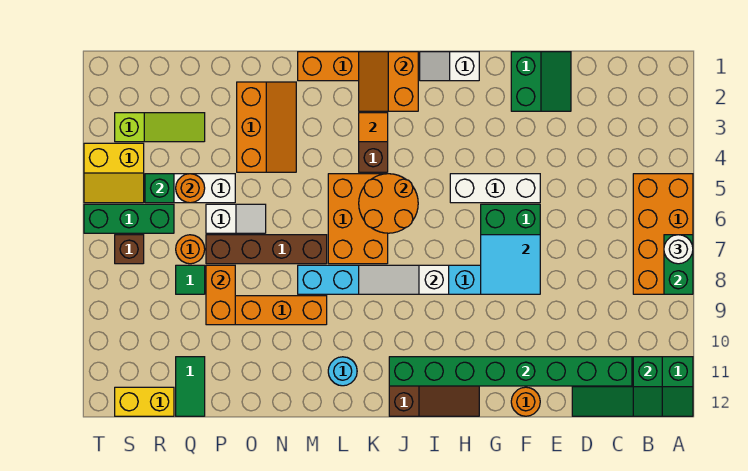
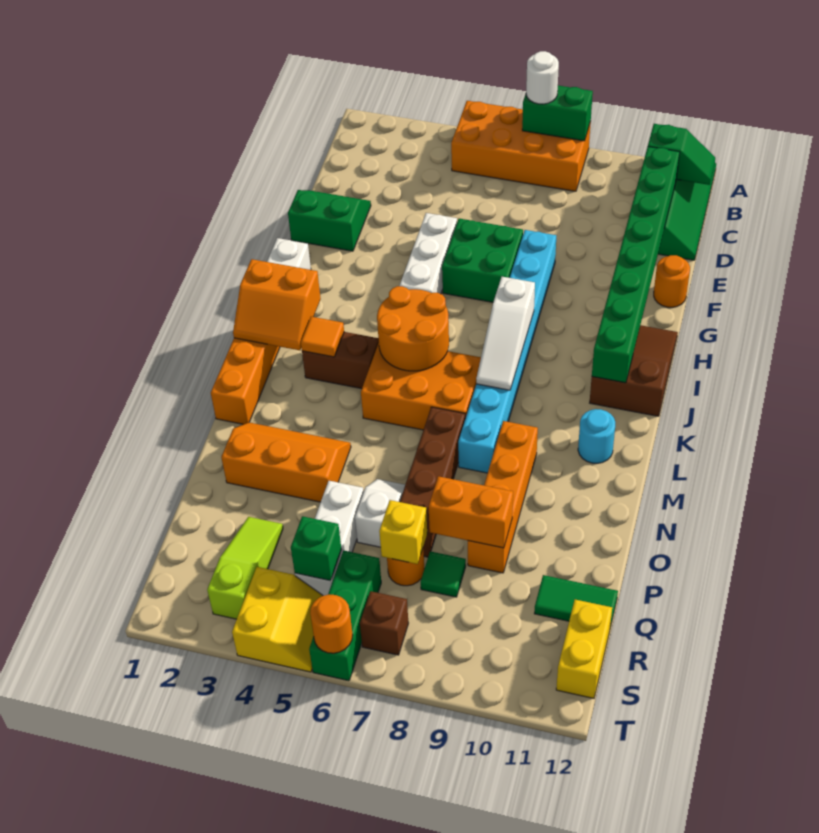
cyan tile F7:G8 level 2 -> none
orange round brick Q5 level 2 -> orange round brick T6 level 2
none -> yellow brick Q7 level 2

